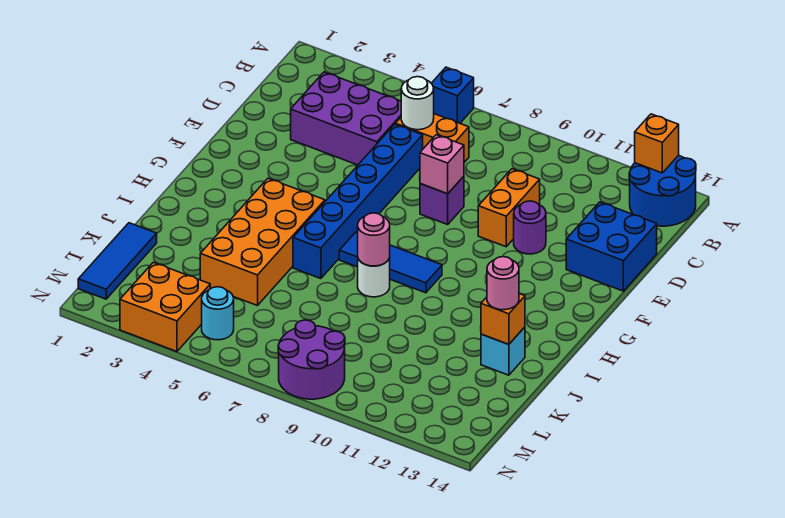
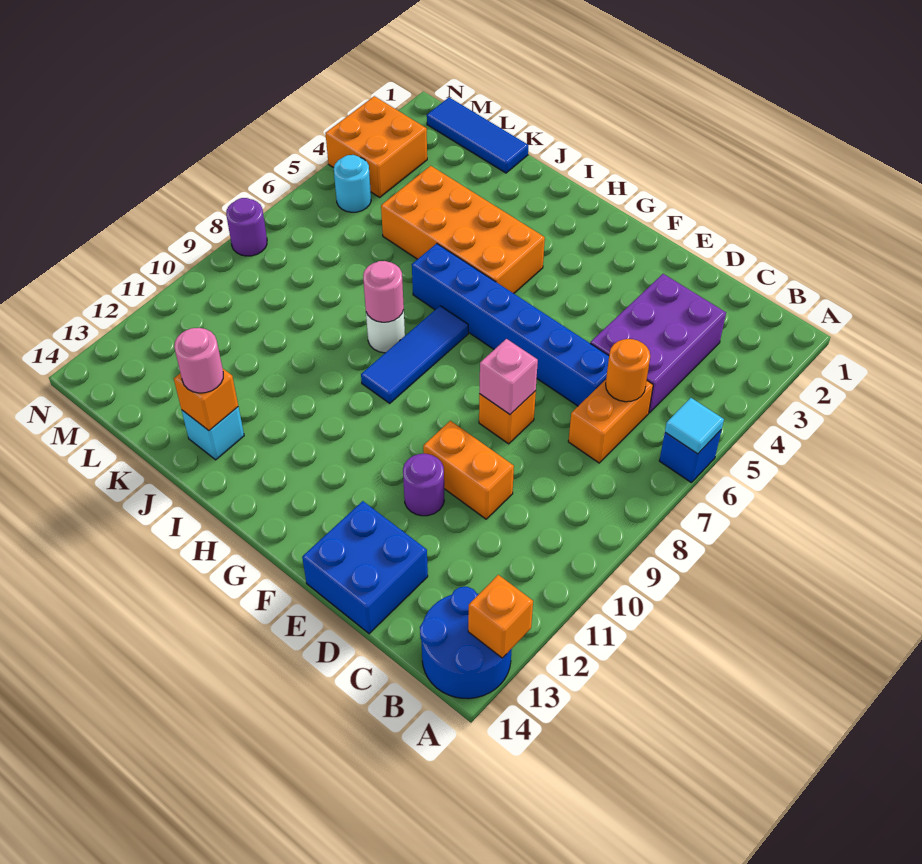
none -> cyan tile A6 level 2
white round brick C6 level 2 -> orange round brick C6 level 2
purple brick E8 level 1 -> orange brick E8 level 1
purple round brick M8:N9 level 1 -> purple round brick N8 level 1

